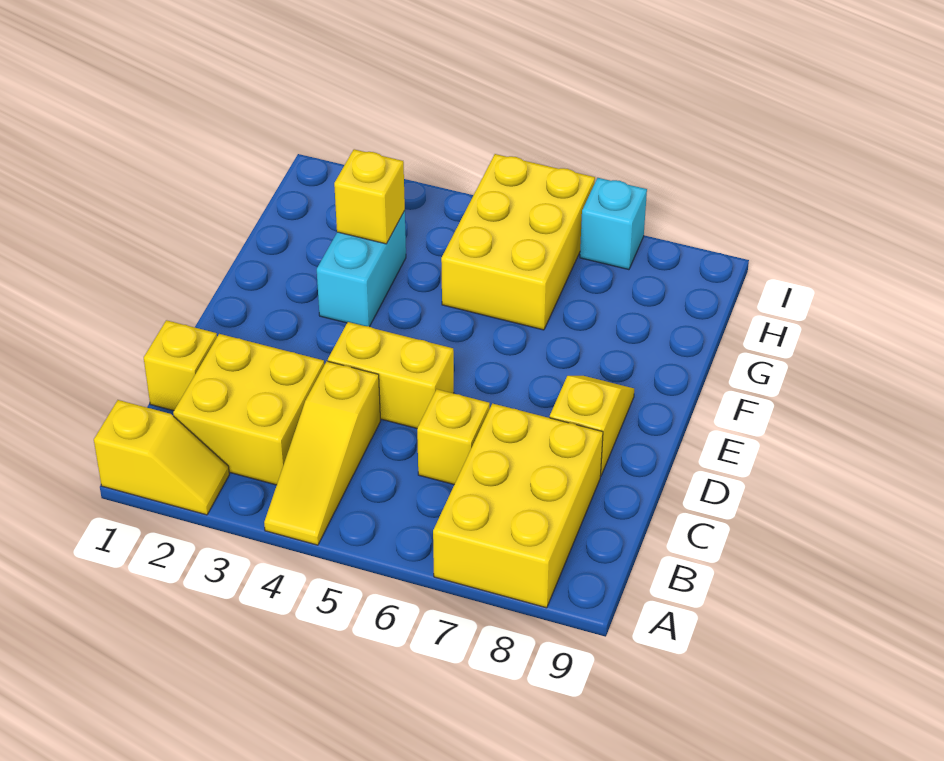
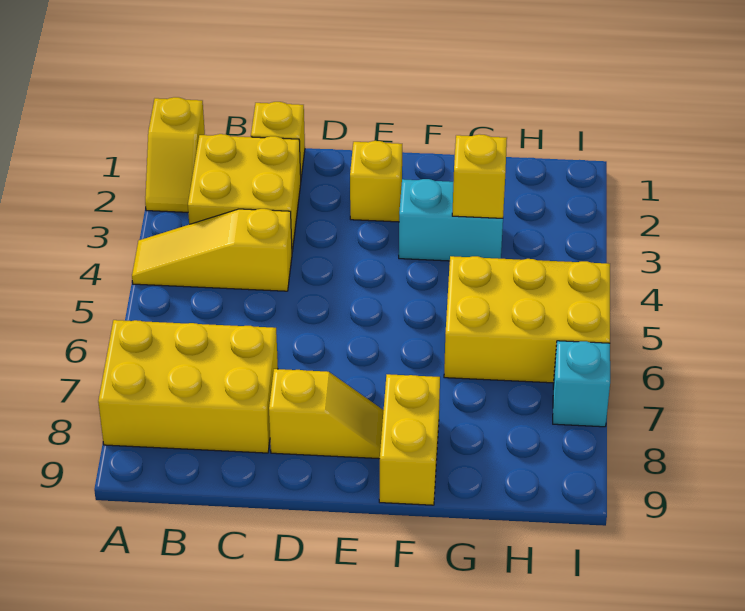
yellow brick C6 level 1 -> yellow brick E2 level 1
yellow brick D4:D5 level 1 -> yellow brick F8:F9 level 1

